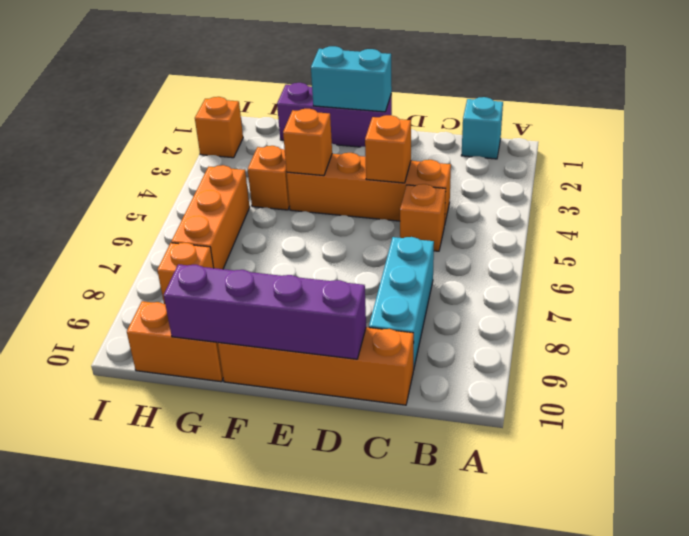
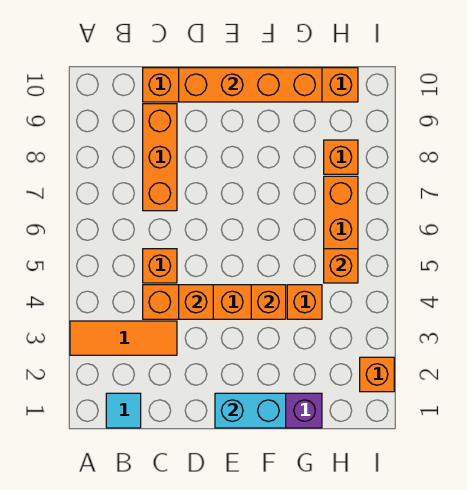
none -> orange tile A3:C3 level 1
cyan brick B1 level 1 -> cyan tile B1 level 1
cyan brick C7:C9 level 1 -> orange brick C7:C9 level 1
purple brick D10:G10 level 2 -> orange brick D10:G10 level 2
none -> orange brick H5 level 2

